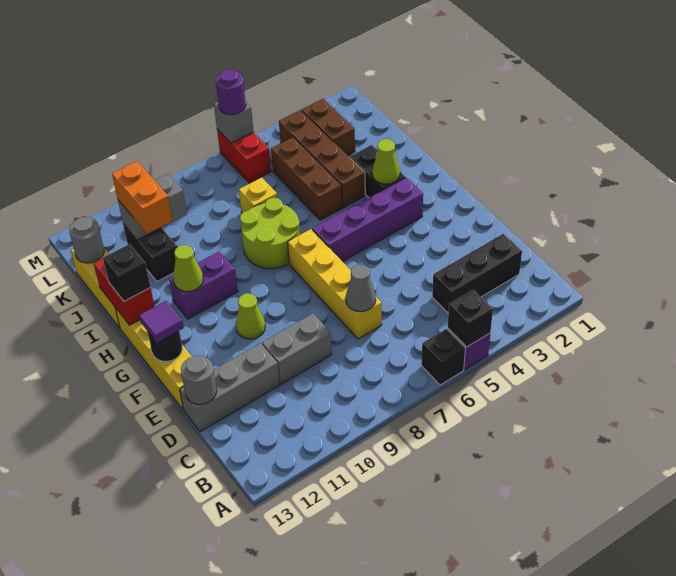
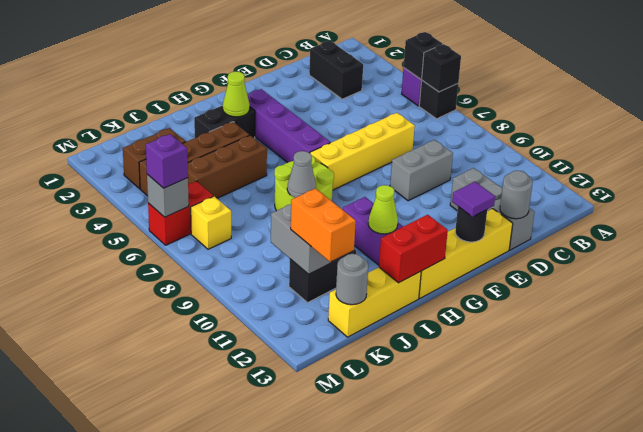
black brick C2:C4 level 1 -> black brick C2:C3 level 1
grey cone D7 level 2 -> grey cone I8 level 2
grey brick D9:D10 level 1 -> grey brick D9:E9 level 1
lime cone F10 level 1 -> none
black brick H13 level 3 -> black brick A6 level 2
yellow brick J7 level 1 -> yellow brick L7 level 1
orange brick J11:K11 level 3 -> orange brick K11:K12 level 3
purple round brick M6 level 3 -> purple brick M6 level 3

